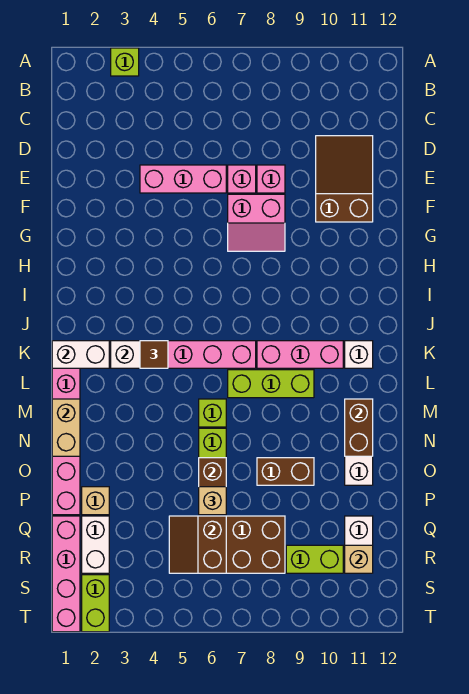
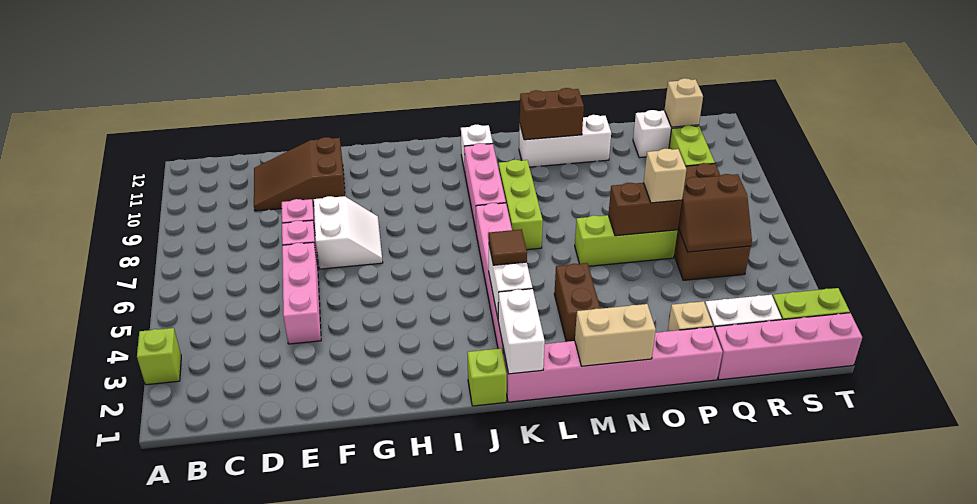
pink slope F7:G8 level 1 top F -> white slope F7:G8 level 1 top F
lime brick M6 level 1 -> lime brick J1 level 1
brown brick O8:O9 level 1 -> brown brick M3:M4 level 1

